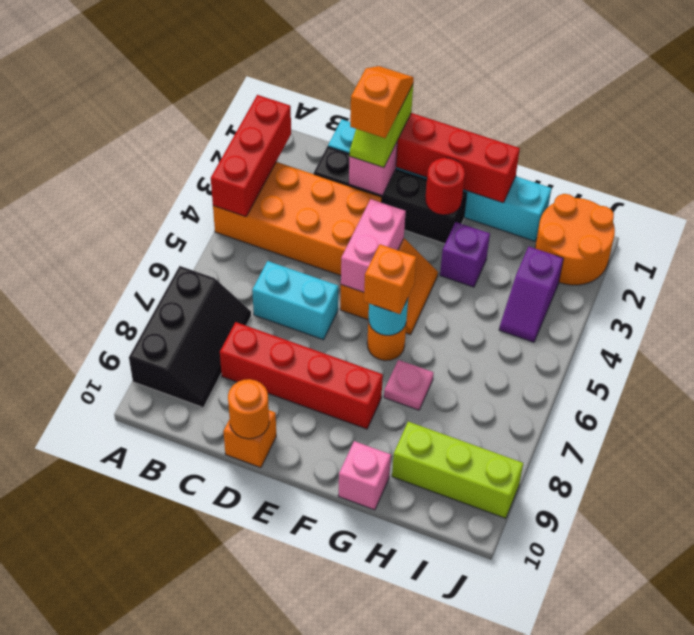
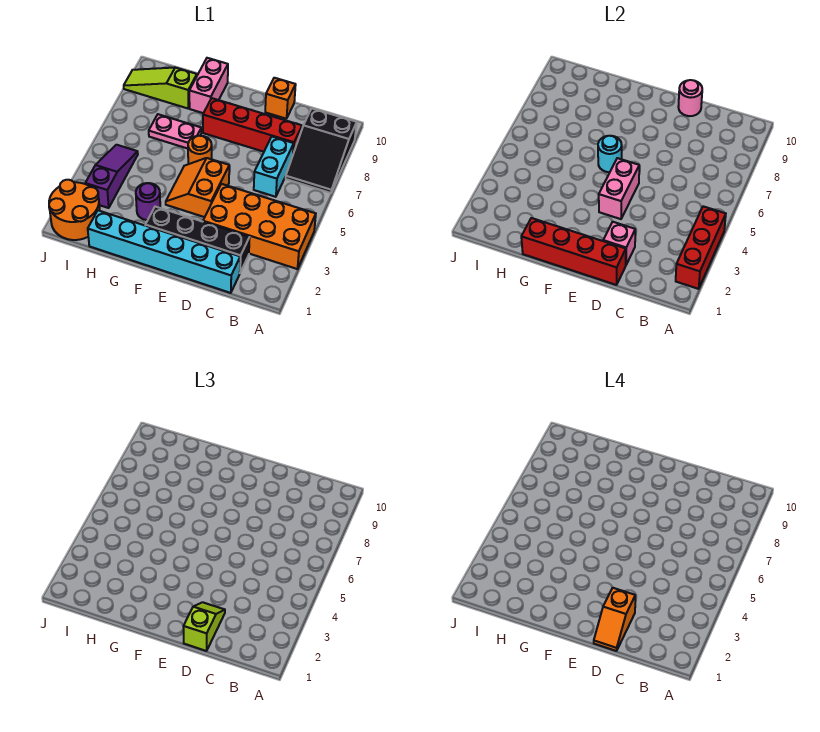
black slope A7:B9 level 1 top A -> black slope A7:B9 level 1 top 9
cyan brick C6:D6 level 1 -> cyan brick C6:C7 level 1
orange round brick D10 level 2 -> pink round brick D10 level 2
red round brick F2 level 2 -> none
orange brick F6 level 3 -> none
purple brick G3 level 1 -> purple round brick G3 level 1
pink plate G7 level 1 -> pink plate G7:H7 level 1
pink brick G10 level 1 -> pink brick G9:G10 level 1
lime brick H9:J9 level 1 -> lime slope H9:J9 level 1 top H
purple slope I3:I4 level 1 top 3 -> purple slope I3:I5 level 1 top 3

